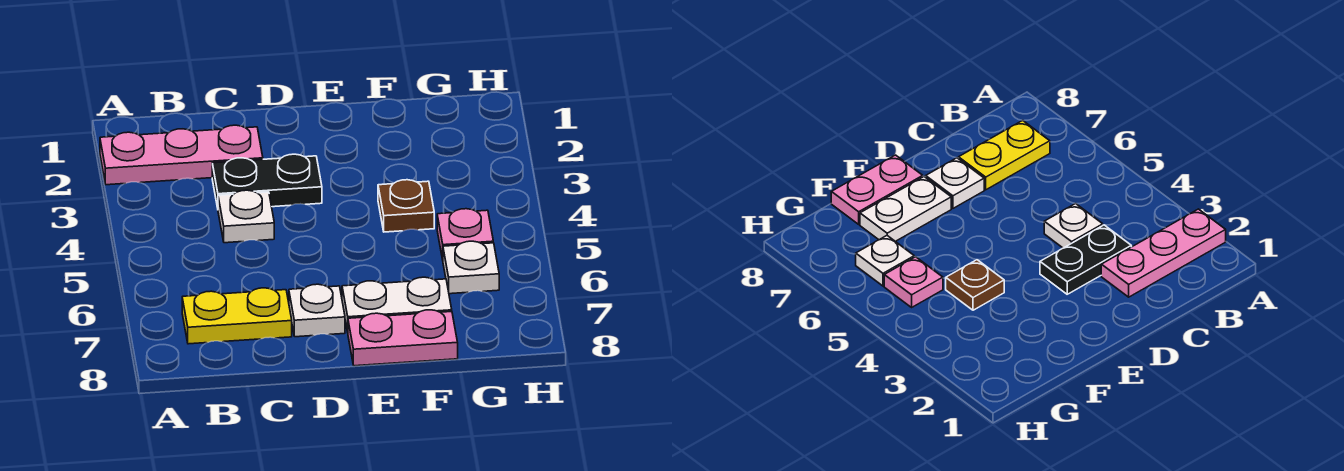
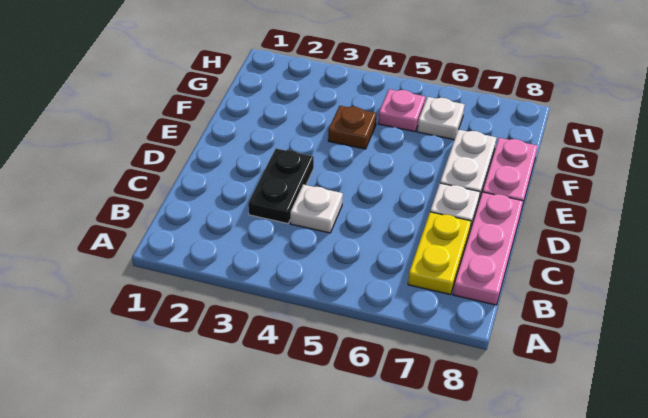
pink plate A2:C2 level 1 -> pink plate B8:D8 level 1

